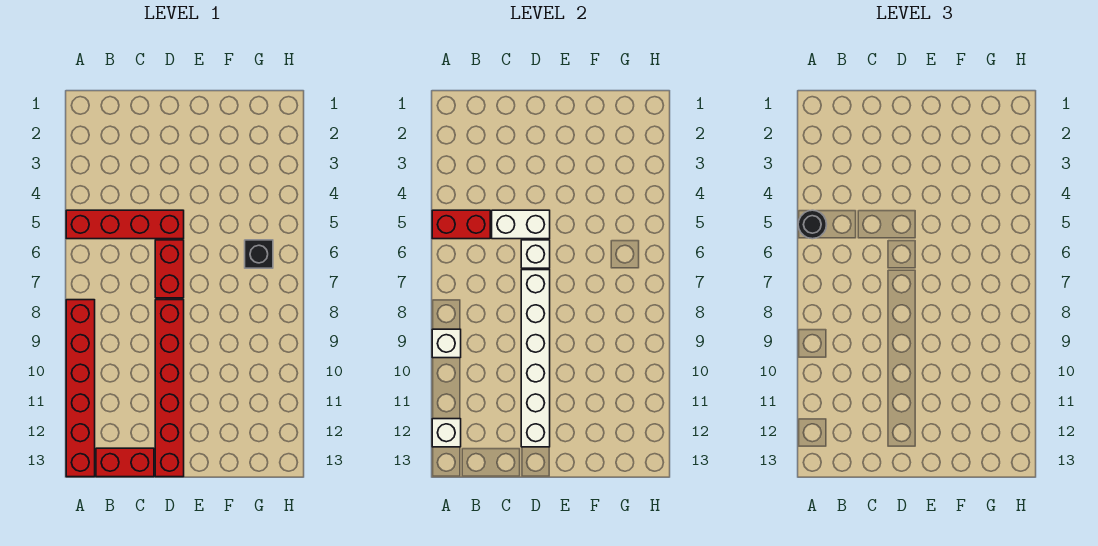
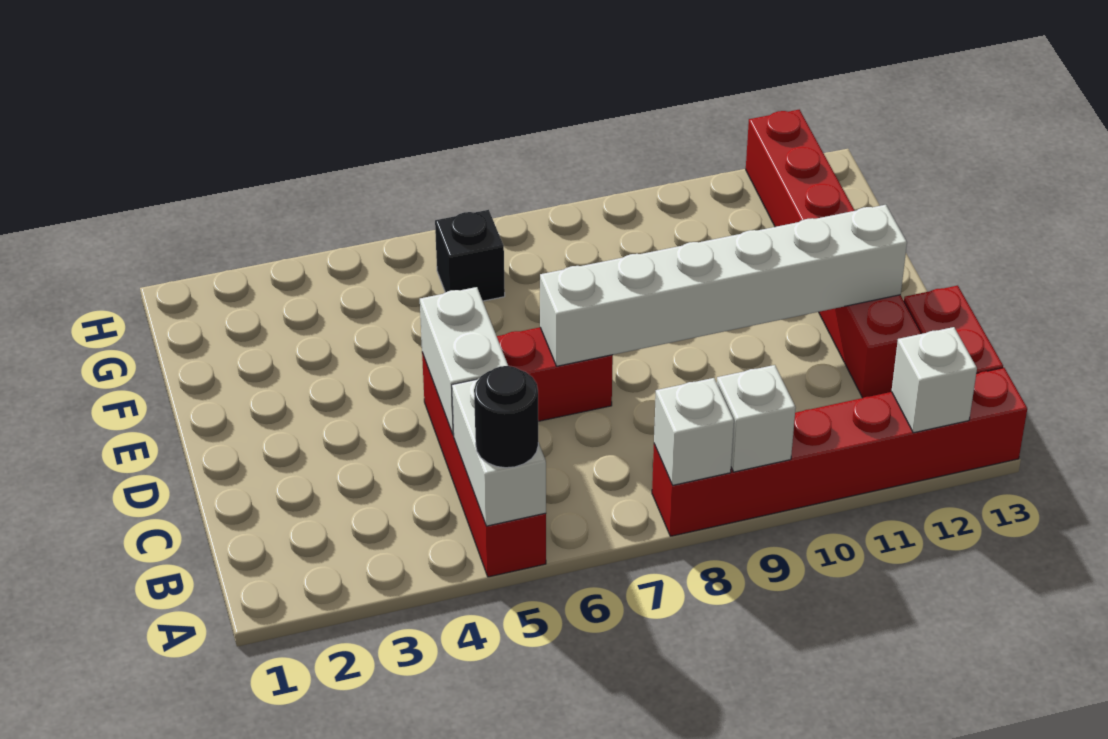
red brick A5:B5 level 2 -> white brick A5:B5 level 2
white brick D6 level 2 -> white brick A8 level 2
red brick D8:D13 level 1 -> red brick C12:H12 level 1

